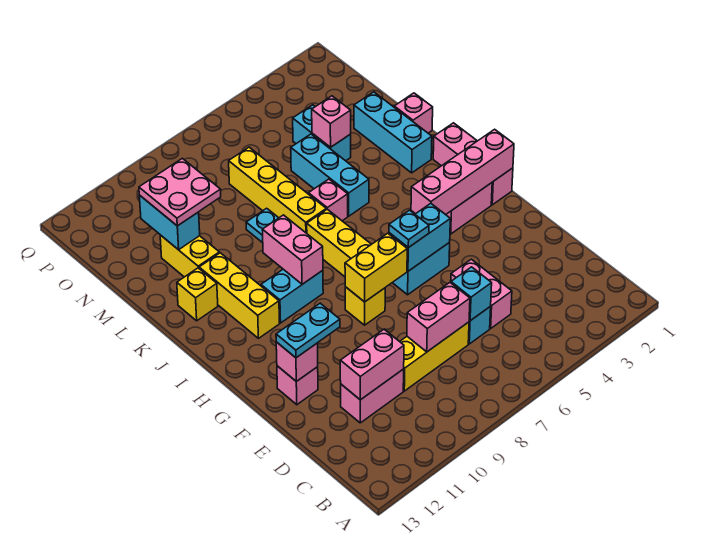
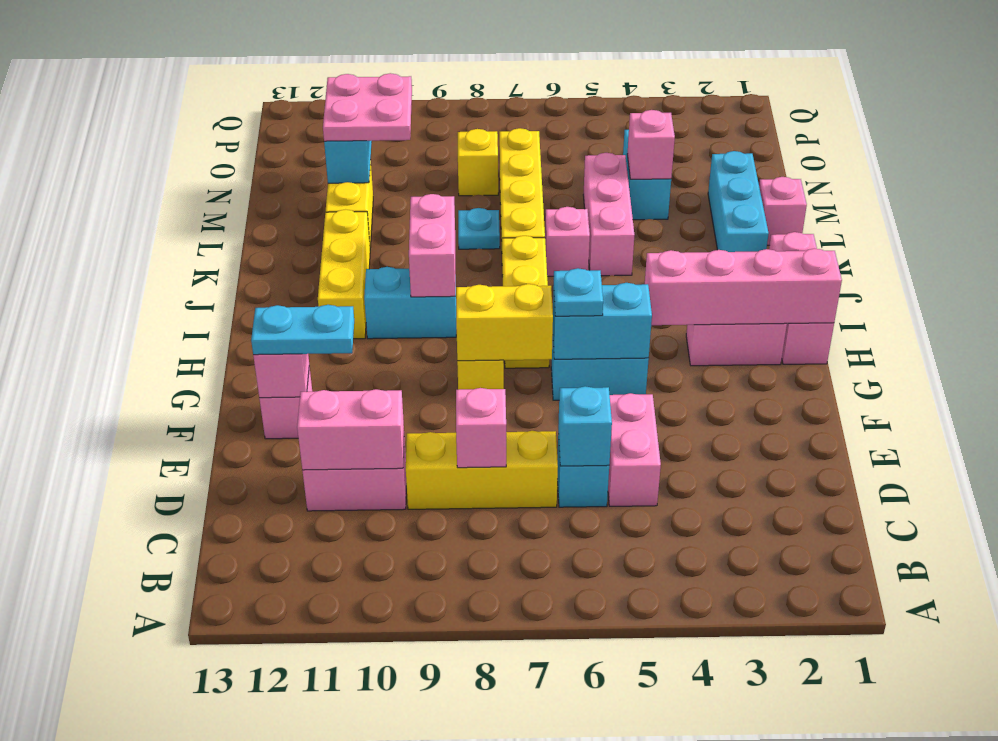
pink brick D7:D8 level 2 -> pink brick D8 level 2
cyan brick K5:M5 level 1 -> pink brick K5:M5 level 1
yellow brick K12 level 1 -> yellow brick N8 level 1

